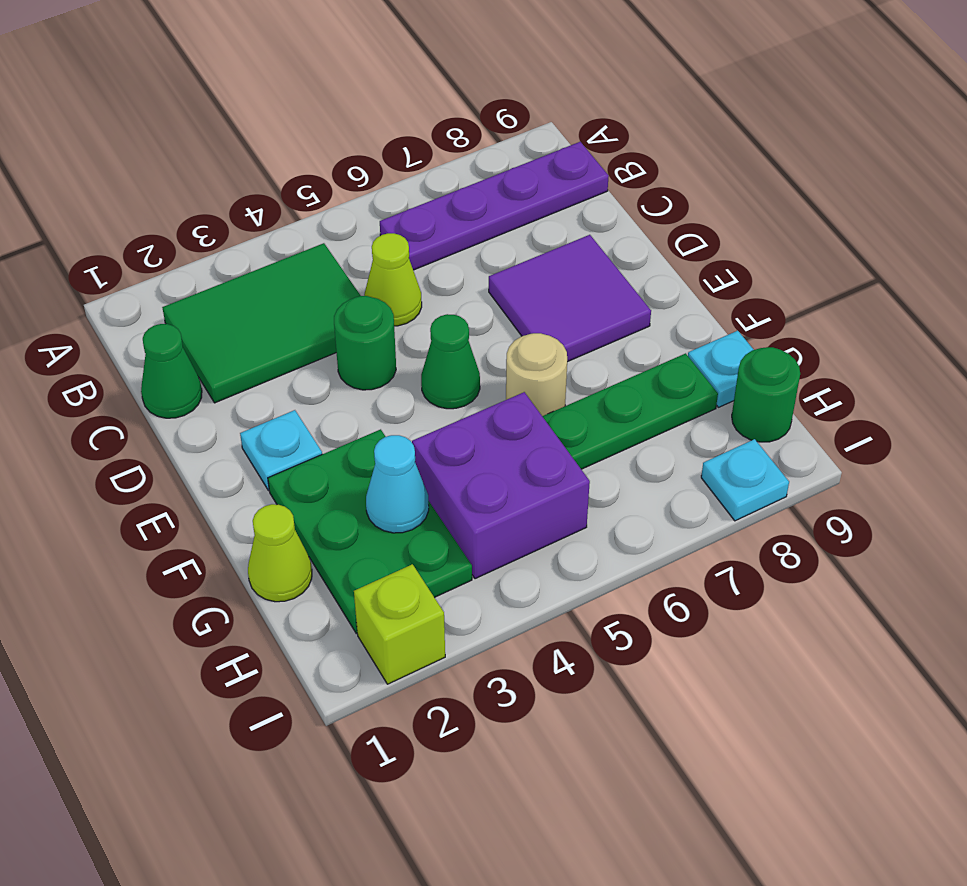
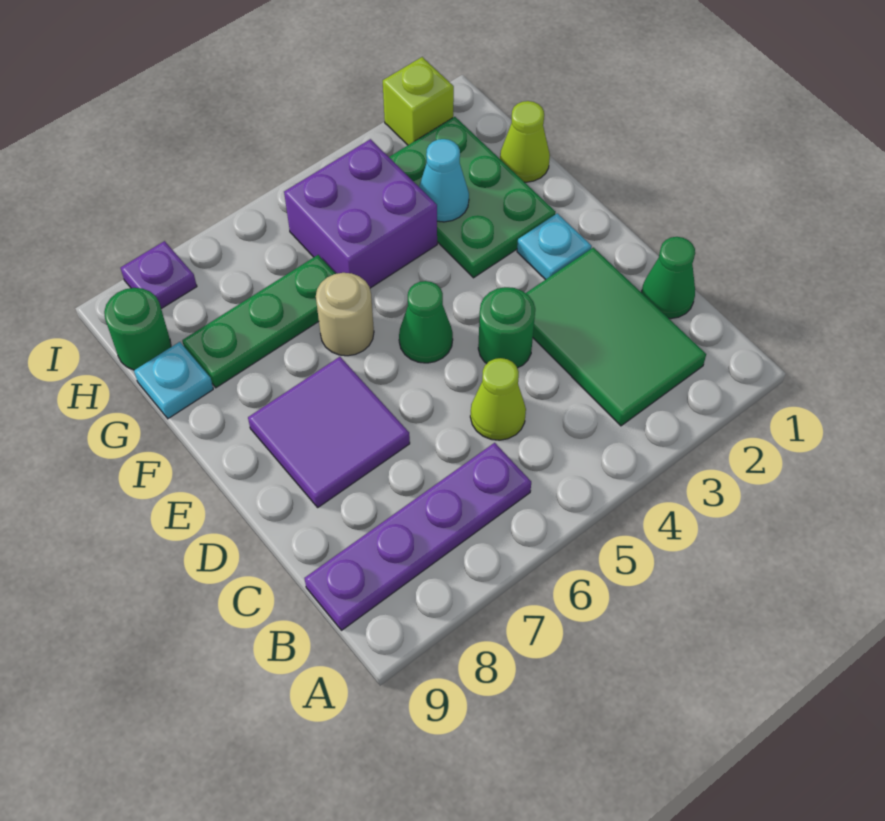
green tile B2:C4 level 1 -> green tile B2:D3 level 1
cyan plate I8 level 1 -> purple plate I8 level 1

